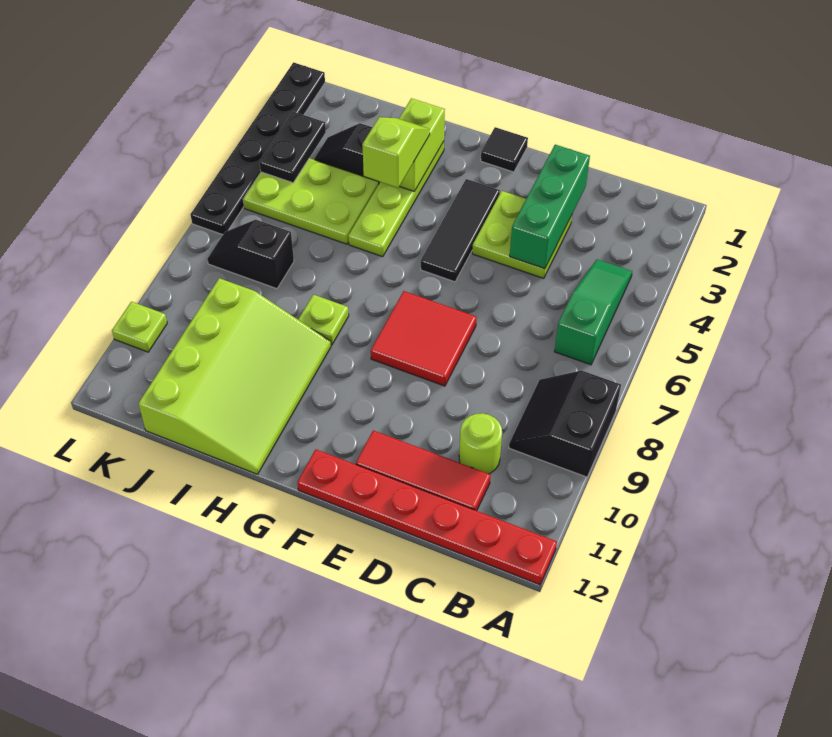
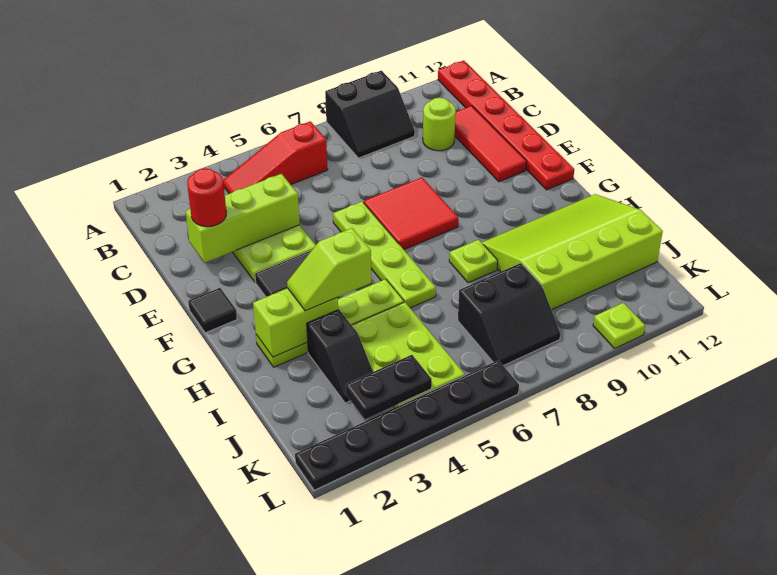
green slope B4:B6 level 1 top 6 -> red slope B4:B6 level 1 top 6
green brick D2:D4 level 2 -> lime brick D2:D4 level 2
none -> red round brick D2 level 3
none -> lime plate E6:H6 level 1
black slope J7:K7 level 1 top J -> black slope J7:K8 level 1 top J

